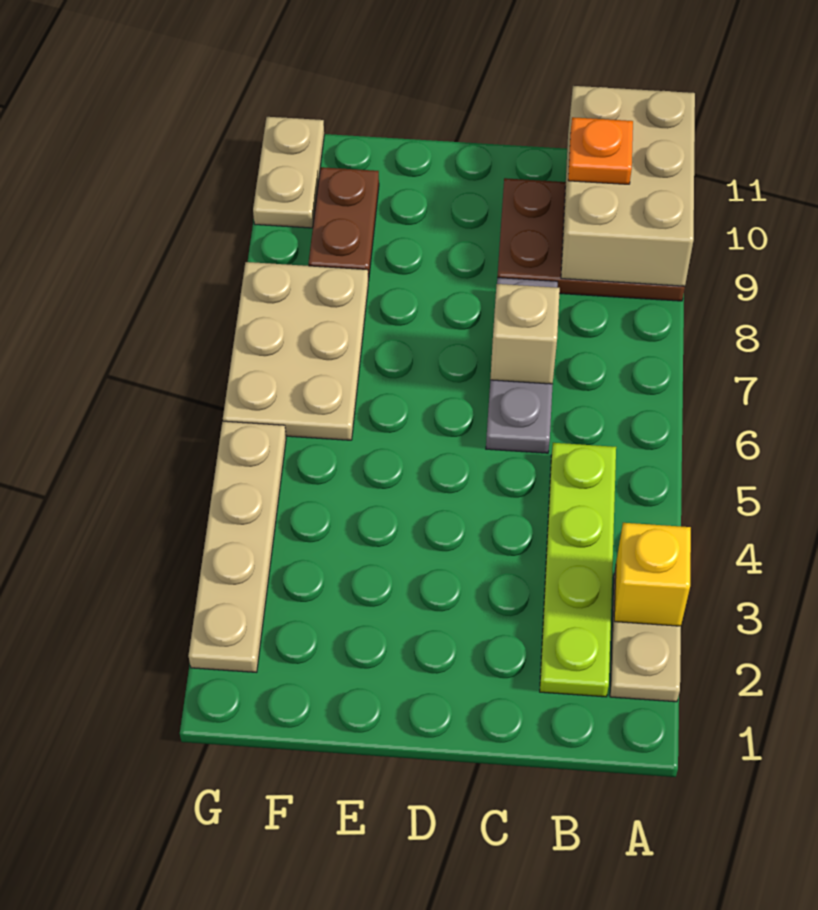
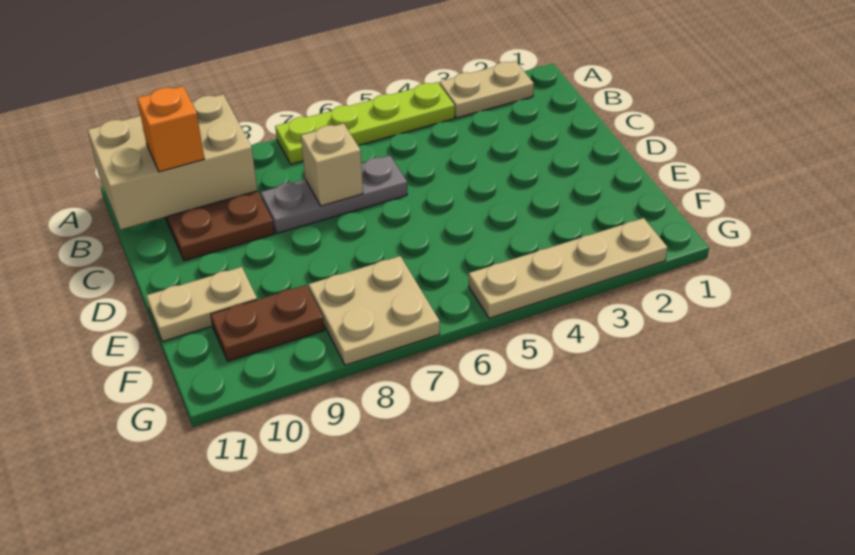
yellow brick A3 level 2 -> none
lime plate B2:B5 level 1 -> lime plate A4:A7 level 1
orange plate B10 level 3 -> orange brick B10 level 3
tan plate F6:G8 level 1 -> tan plate F7:G8 level 1
tan plate G10:G11 level 1 -> tan plate E10:E11 level 1

